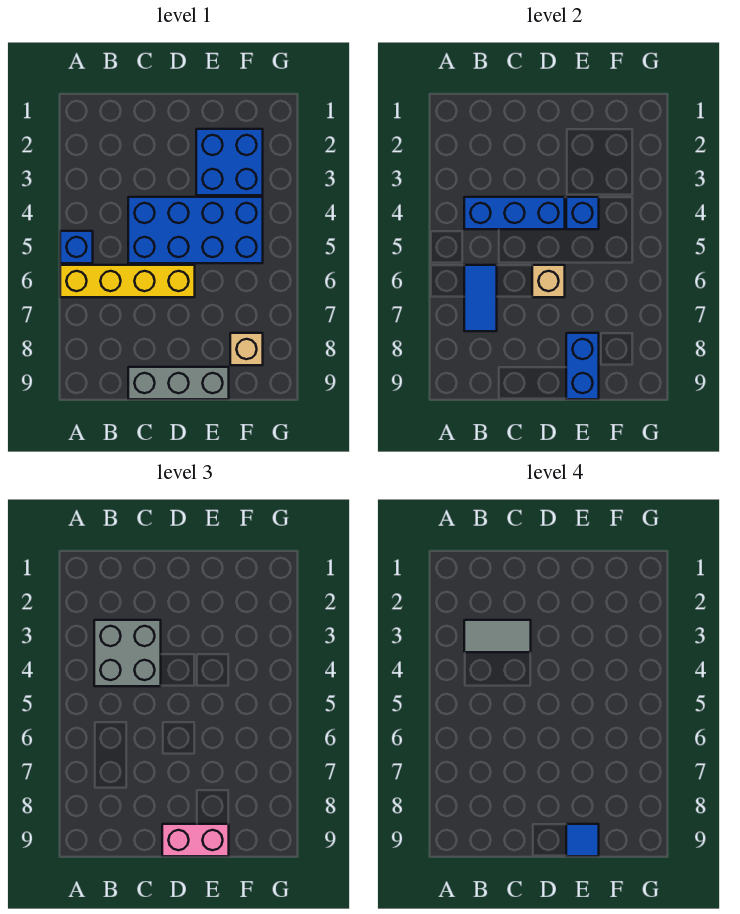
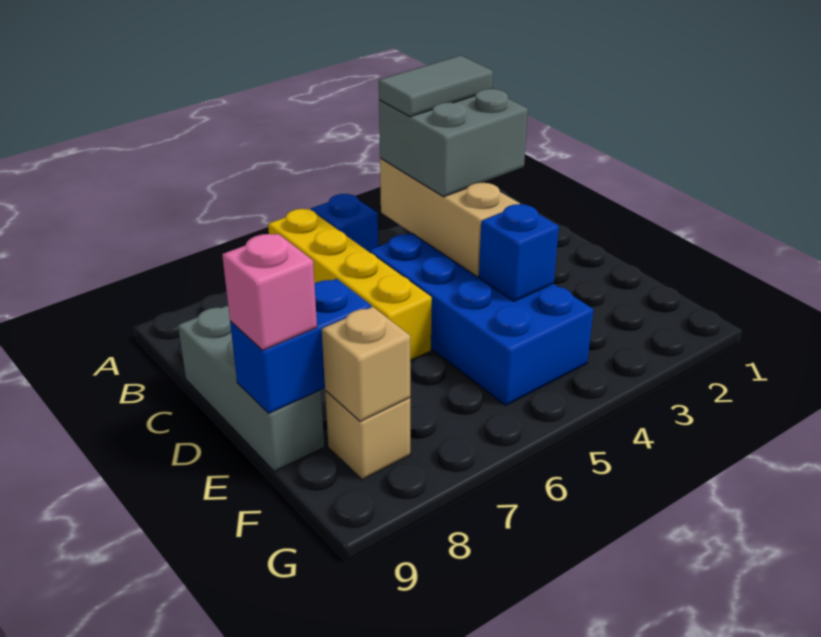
grey tile B3:C3 level 4 -> grey tile B3:B4 level 4
blue brick B4:D4 level 2 -> tan brick B4:D4 level 2
blue tile B6:B7 level 2 -> none
tan brick D6 level 2 -> tan brick F8 level 2
pink brick D9:E9 level 3 -> pink brick E9 level 3
blue brick E2:F3 level 1 -> none
blue tile E9 level 4 -> none

